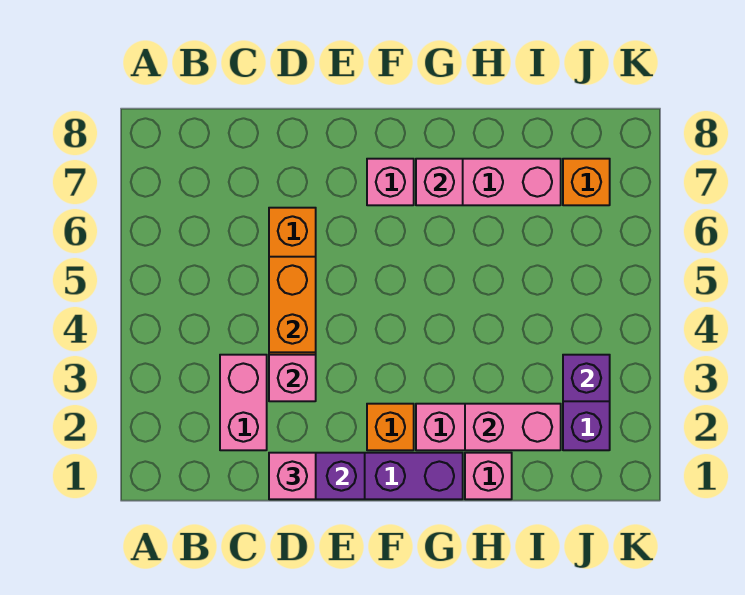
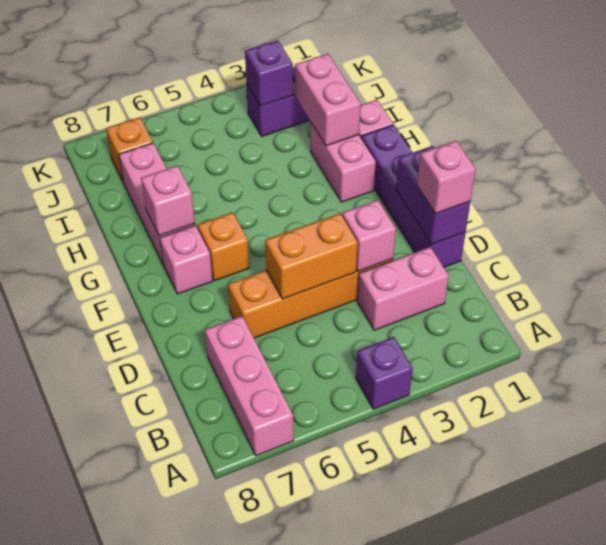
none -> purple brick A4 level 1
none -> pink brick A7:C7 level 1
orange brick F2 level 1 -> orange brick F6 level 1

